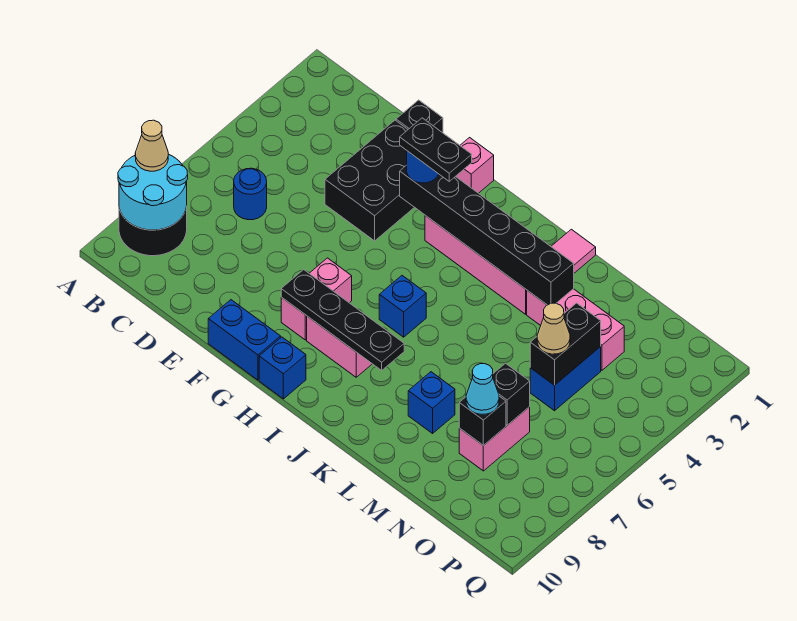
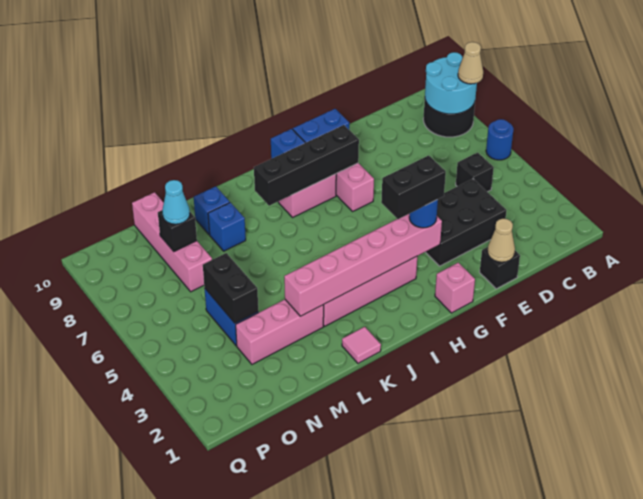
blue round brick C6 level 1 -> blue round brick A6 level 1
black brick E2:F4 level 1 -> black brick D3:F4 level 1
black brick G3:L3 level 2 -> pink brick G3:L3 level 2
black plate G3:H3 level 4 -> black brick G3:H3 level 4
black plate G8:J8 level 2 -> black brick G8:J8 level 2
blue brick I6 level 1 -> blue brick L9 level 1
tan cone N5 level 3 -> tan cone E1 level 2
pink brick N7:N8 level 1 -> pink brick N7:N10 level 1
black brick N7 level 2 -> black brick C5 level 1

